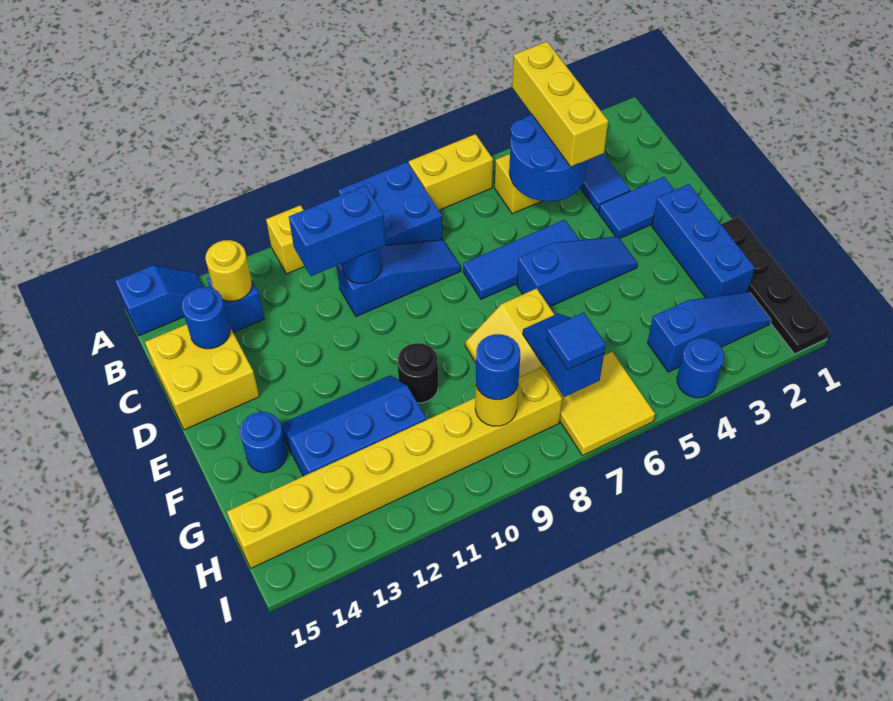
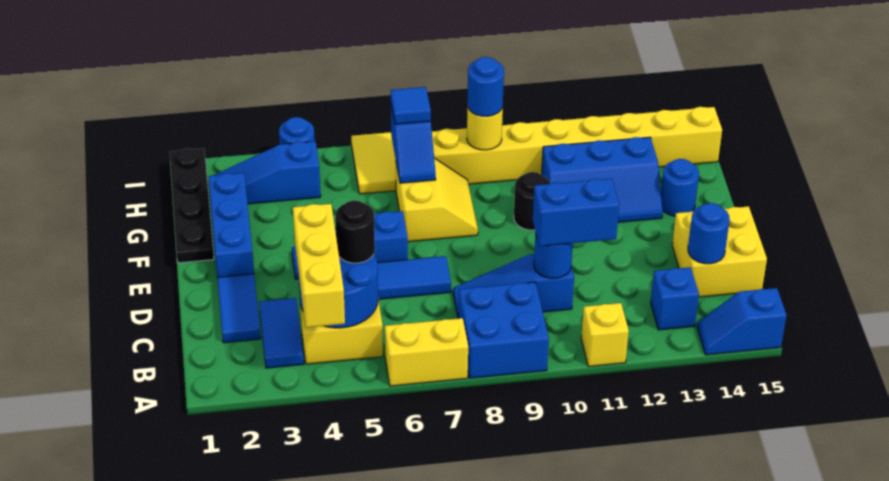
yellow round brick B13 level 2 -> none
none -> black round brick C5 level 3
blue tile D2:D3 level 1 -> blue tile C2:D2 level 1

